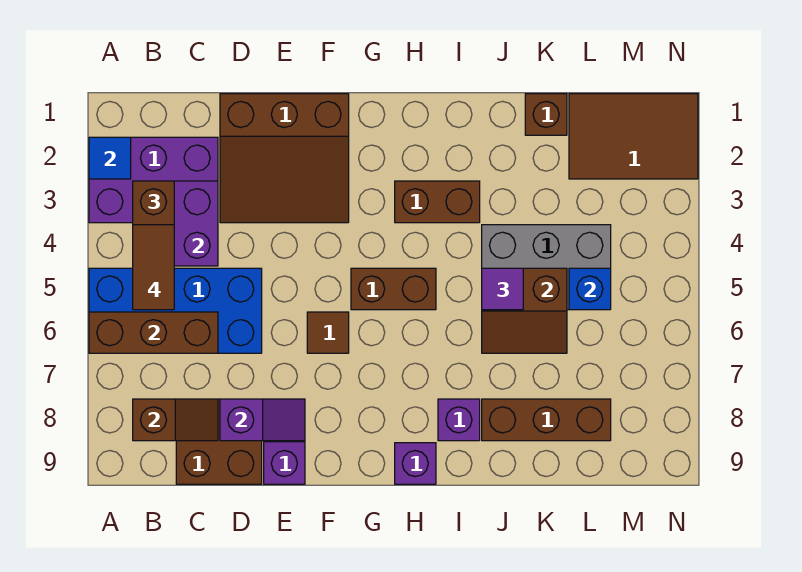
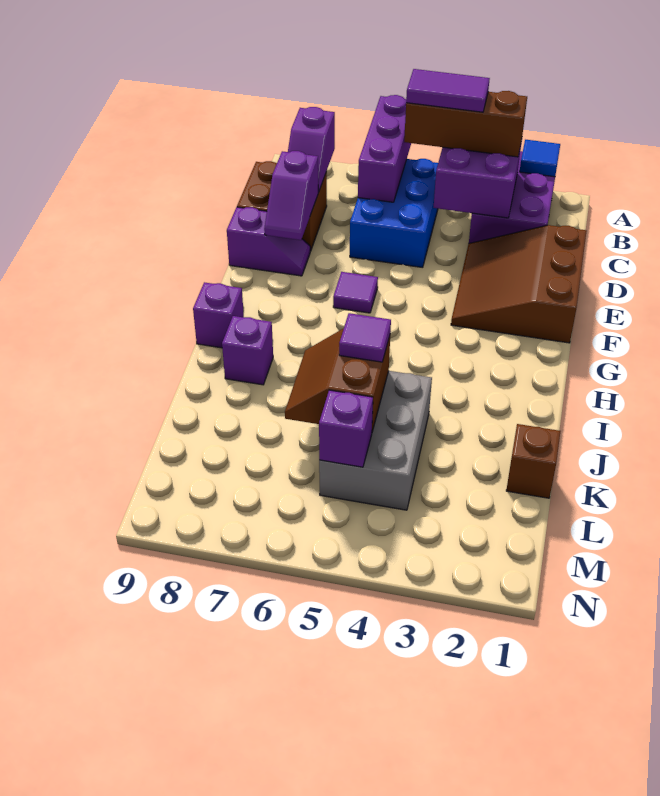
blue brick A5:D6 level 1 -> blue brick B5:D6 level 1
brown brick A6:C6 level 2 -> purple brick A6:C6 level 2
brown tile B4:B5 level 4 -> purple tile B4:B5 level 4
brown slope B8:C8 level 2 top B -> purple slope B8:C8 level 2 top B
brown tile F6 level 1 -> purple tile F6 level 1
brown brick G5:H5 level 1 -> none
brown brick H3:I3 level 1 -> none
brown brick J8:L8 level 1 -> none
brown tile L1:N2 level 1 -> none
blue brick L5 level 2 -> purple brick L5 level 2

